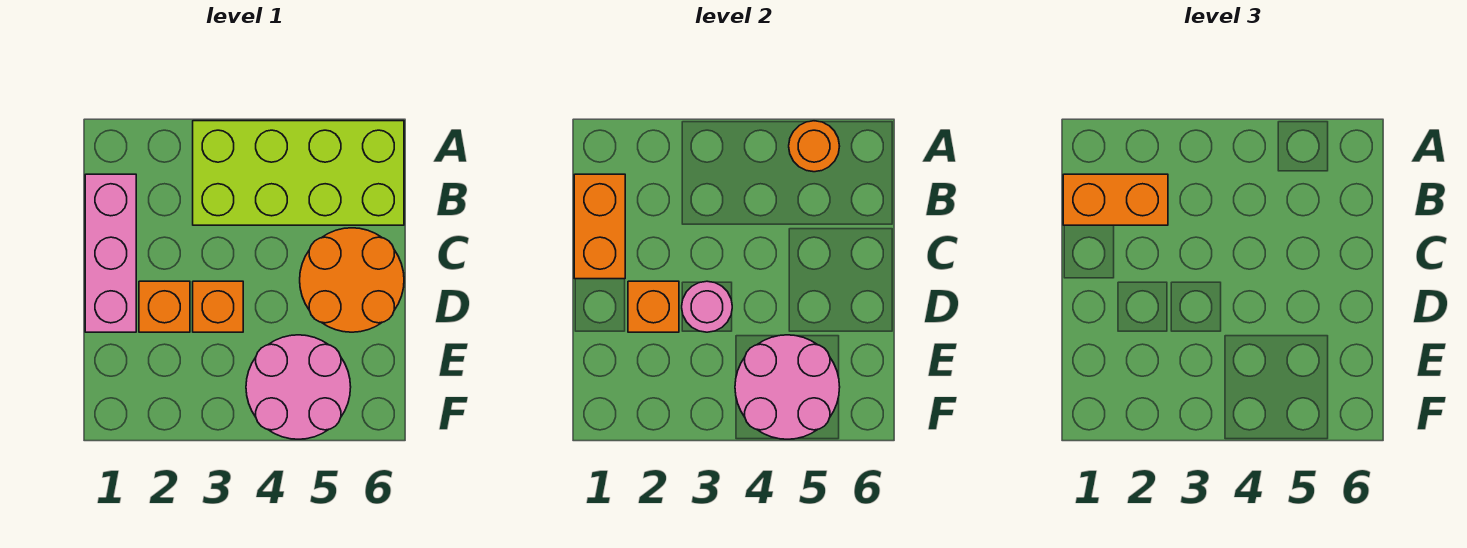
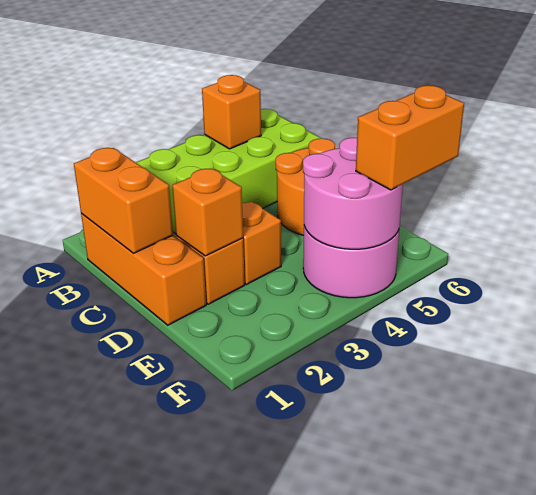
orange round brick A5 level 2 -> orange brick A5 level 2
pink brick B1:D1 level 1 -> orange brick B1:D1 level 1
orange brick B1:B2 level 3 -> orange brick F5:F6 level 3
pink round brick D3 level 2 -> none

